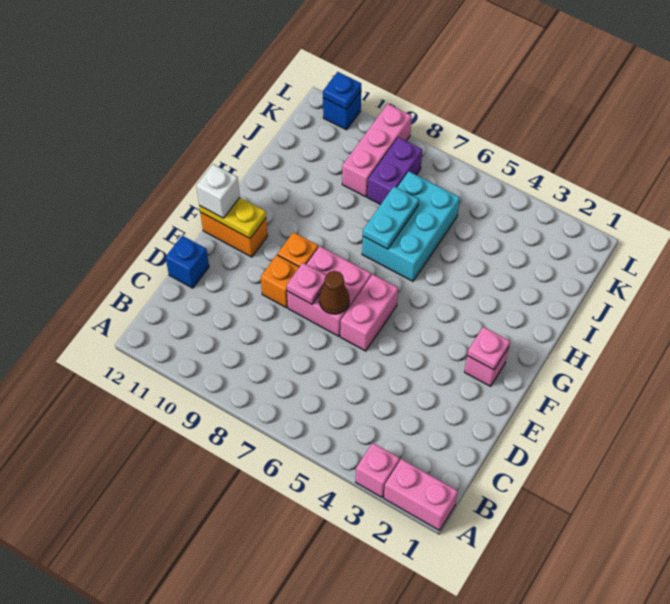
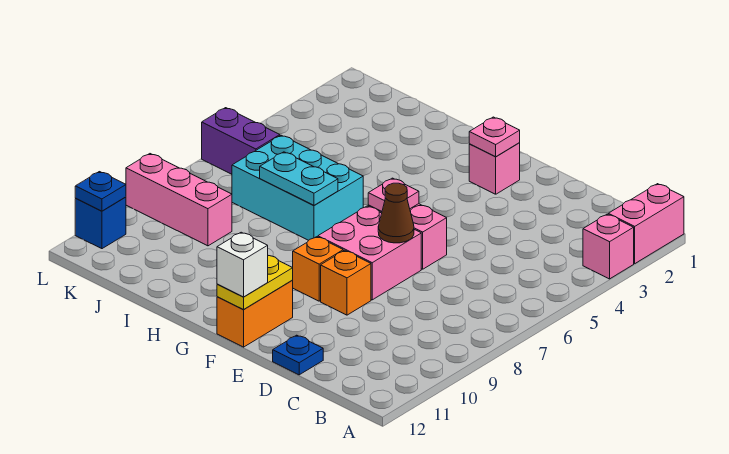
blue brick D12 level 1 -> blue plate D12 level 1
pink plate E8 level 2 -> pink plate F6 level 2
purple brick J8:K8 level 1 -> purple brick K6:L6 level 1

